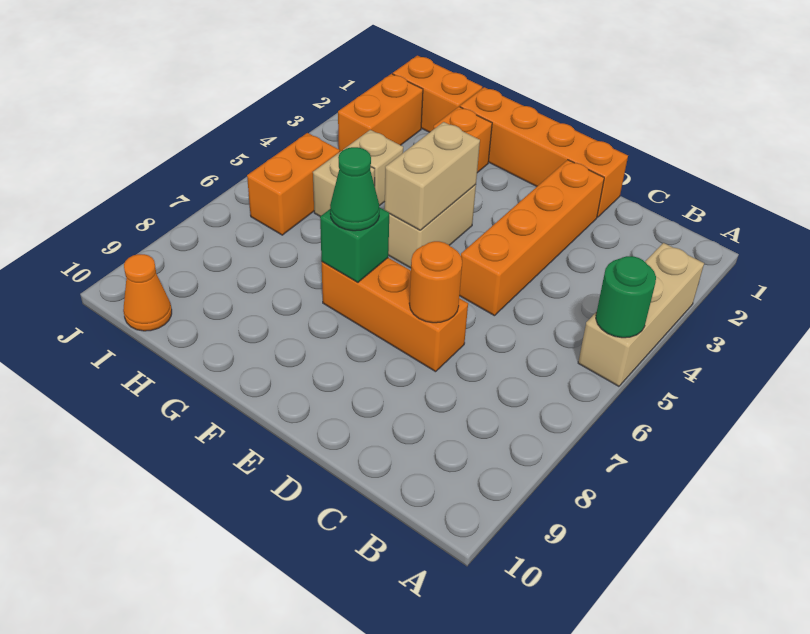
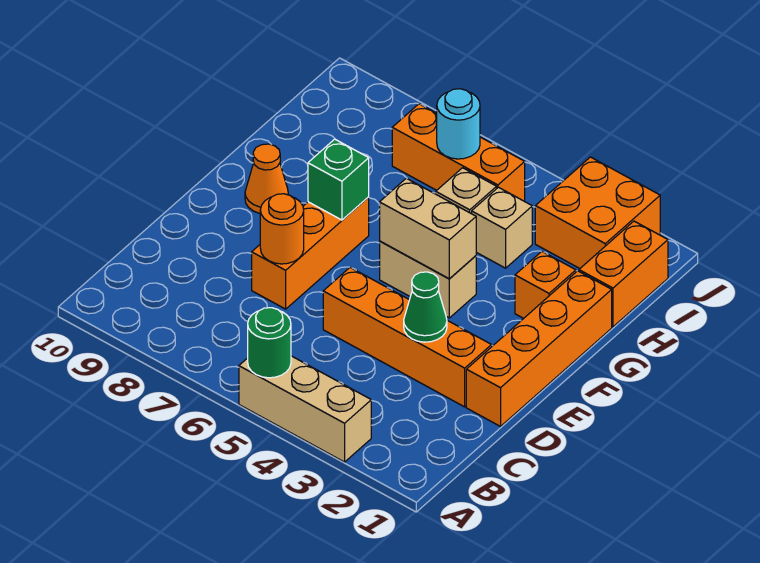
green cone F7 level 3 -> green cone D3 level 2
orange brick I2:I3 level 1 -> orange brick I2:J3 level 1
orange brick I5:I6 level 1 -> orange brick I5:I7 level 1
none -> cyan round brick I6 level 2
orange cone I10 level 1 -> orange cone F9 level 1

